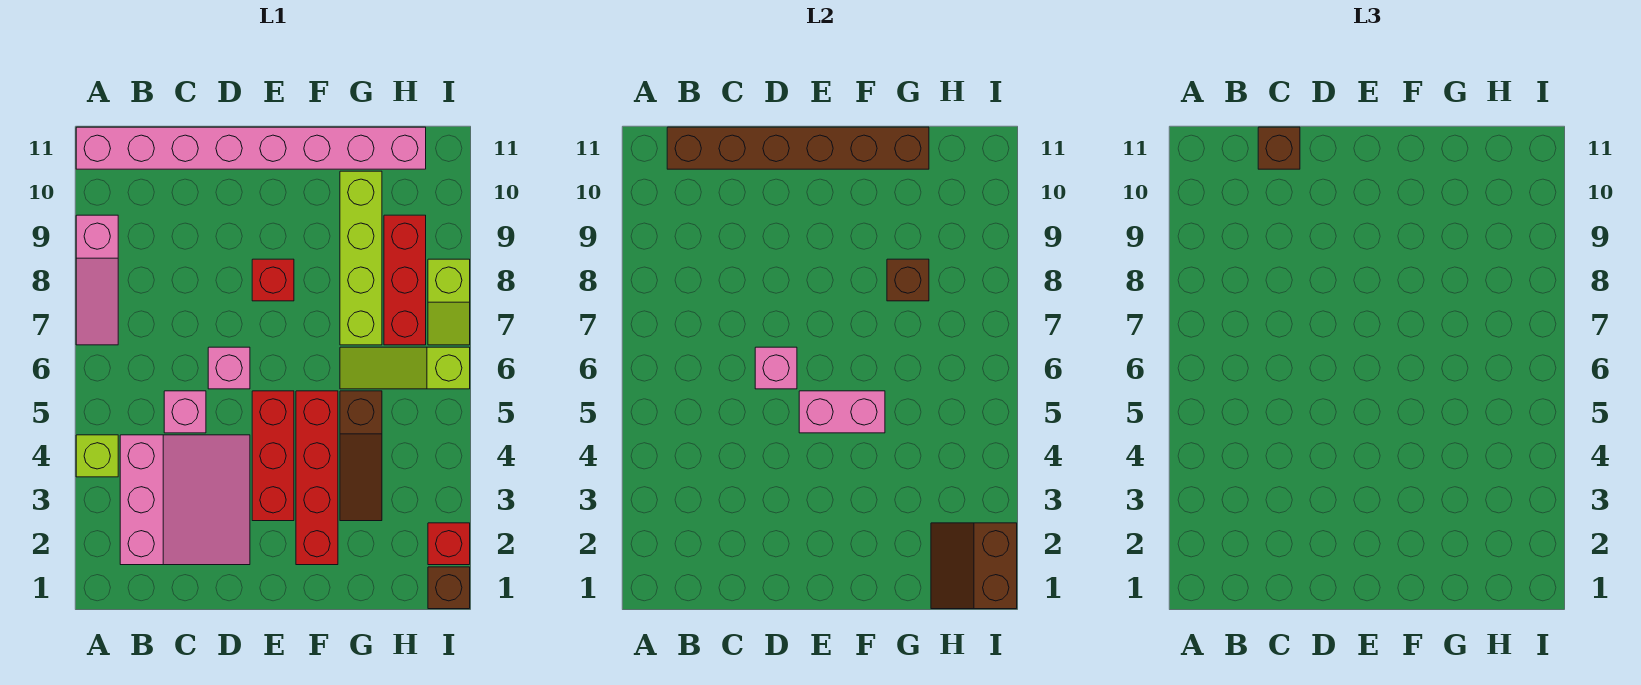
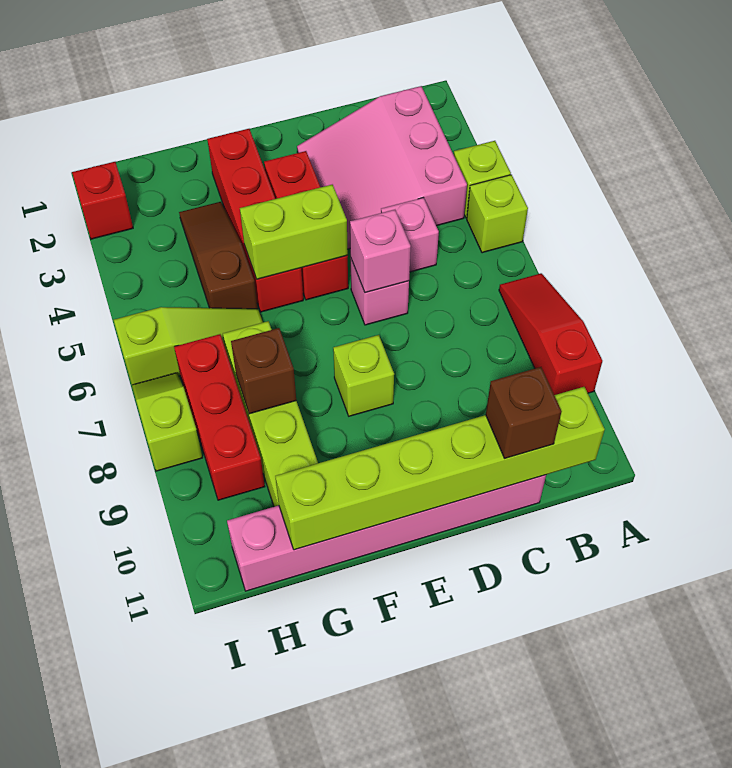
none -> lime brick A5 level 1
pink slope A7:A9 level 1 top 9 -> red slope A7:A9 level 1 top 9
pink brick A11:H11 level 1 -> pink brick C11:H11 level 1
brown brick B11:G11 level 2 -> lime brick B11:G11 level 2
pink brick E5:F5 level 2 -> lime brick E5:F5 level 2
red brick E8 level 1 -> lime brick E8 level 1
brown slope H1:I2 level 2 top I -> none
brown brick I1 level 1 -> none

